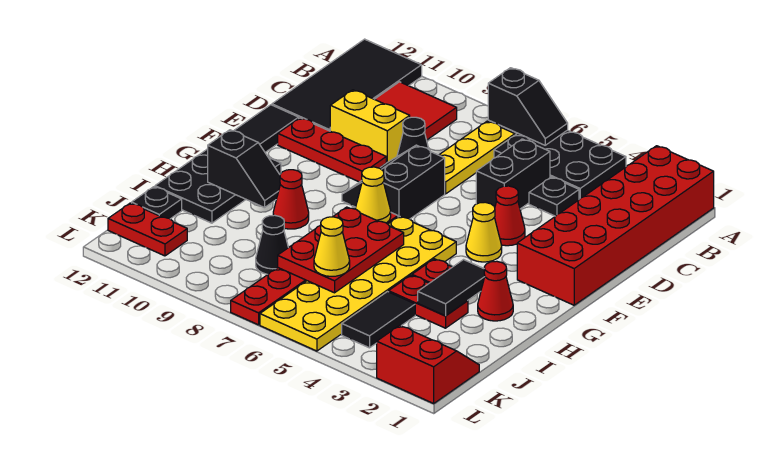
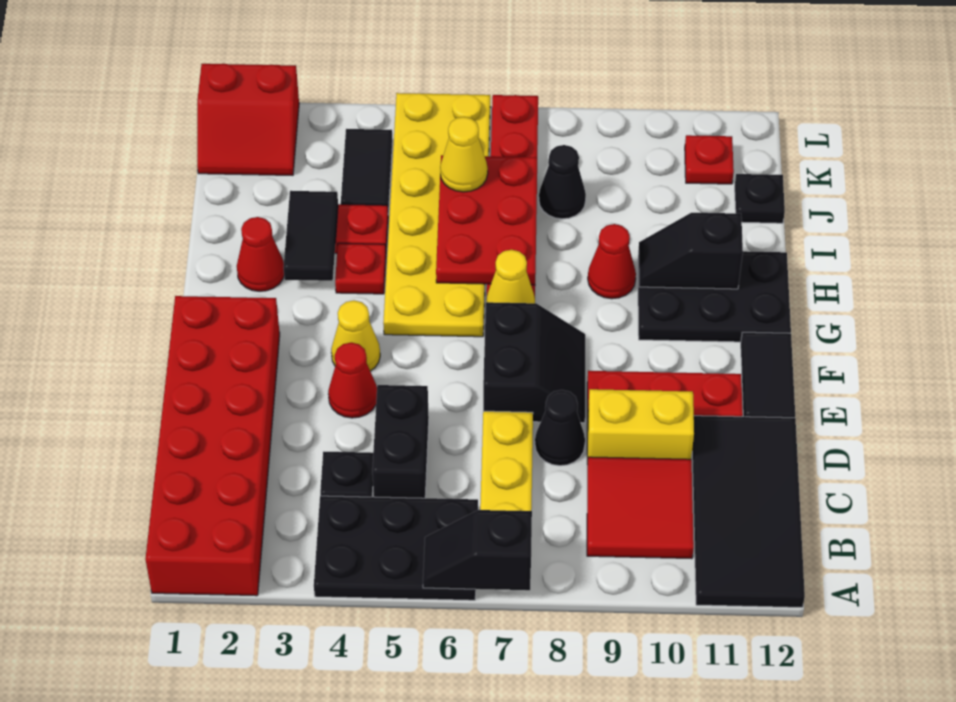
black plate G11:I12 level 1 -> black plate G10:H12 level 1
red plate K11:K12 level 1 -> red plate K11 level 1

